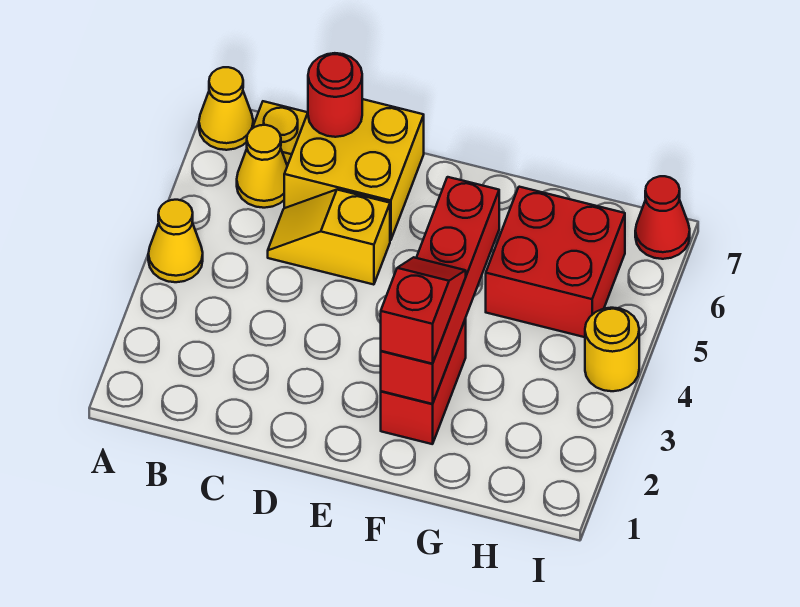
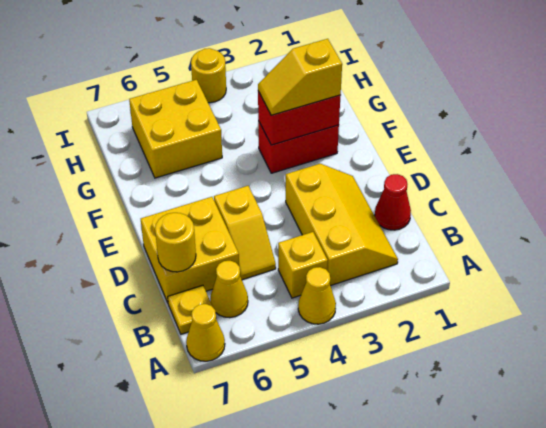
none -> yellow slope B2:D3 level 1 top 3
none -> yellow brick B4 level 1
red round brick C7 level 2 -> yellow round brick C7 level 2
red brick F2:F5 level 2 -> red brick F2:F3 level 2
red slope F2:F3 level 3 top 2 -> yellow slope F2:F3 level 3 top 2
red brick G5:H6 level 1 -> yellow brick G5:H6 level 1
red cone I7 level 1 -> red cone C1 level 1

